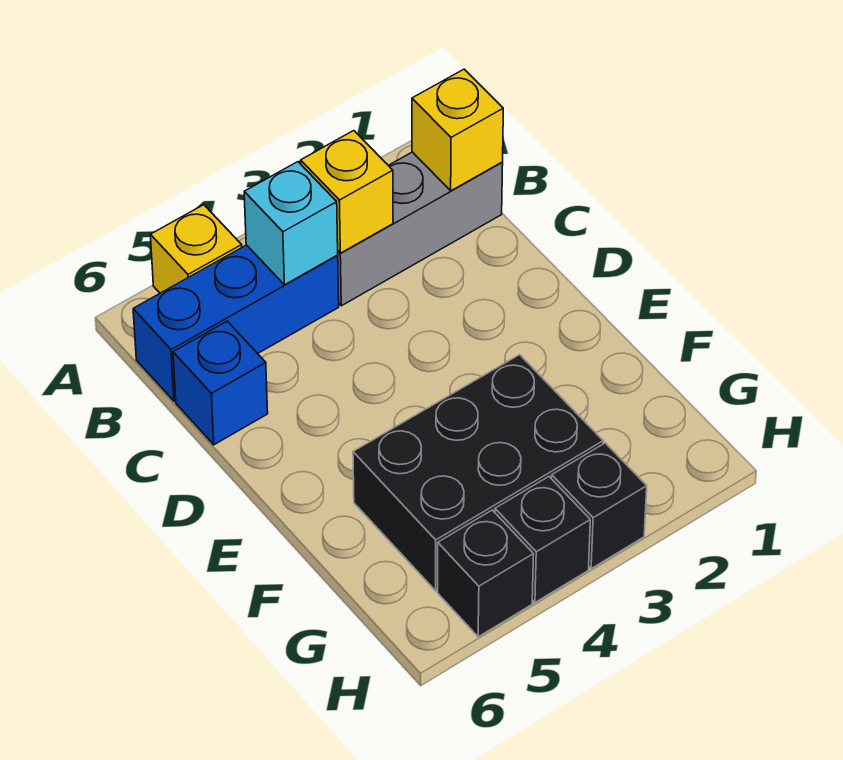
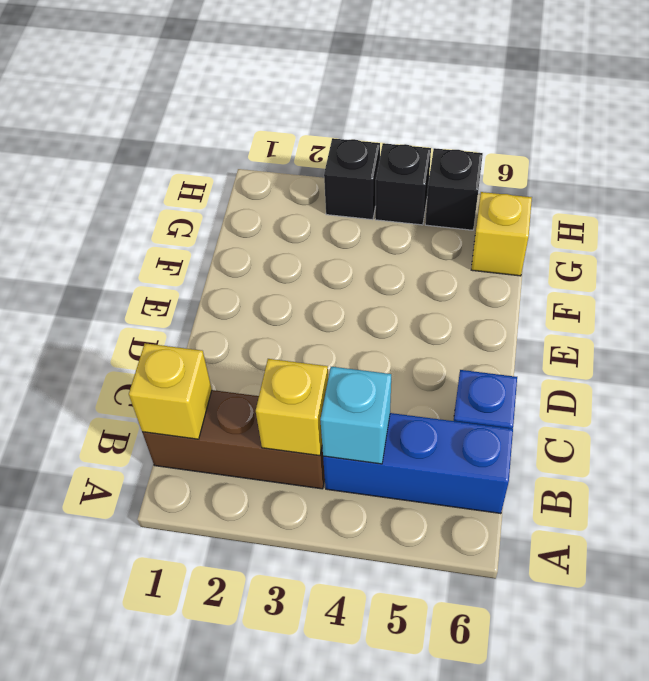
yellow brick A5 level 1 -> yellow brick G6 level 1
grey brick B1:B3 level 1 -> brown brick B1:B3 level 1
black brick F3:G5 level 1 -> none

